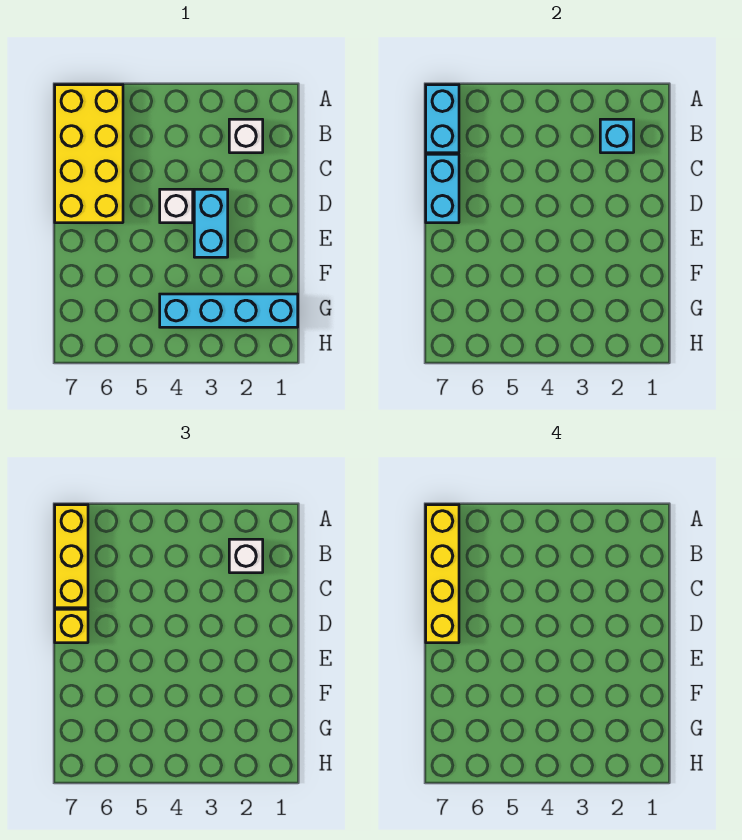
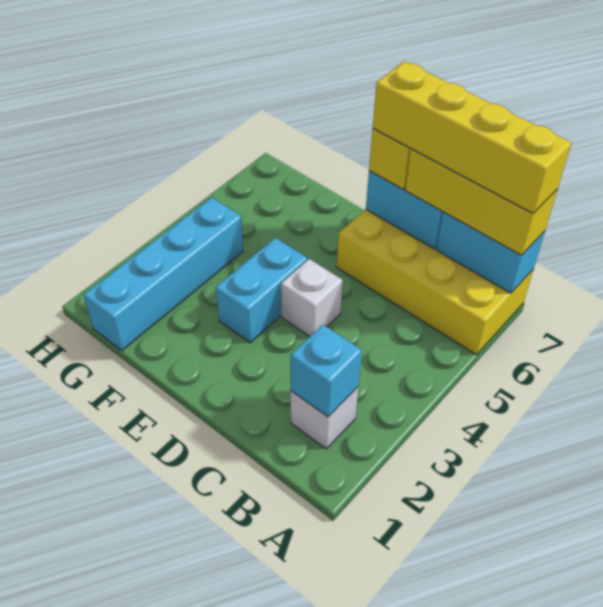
white brick B2 level 3 -> none
cyan brick D3:E3 level 1 -> cyan brick E3:E4 level 1

